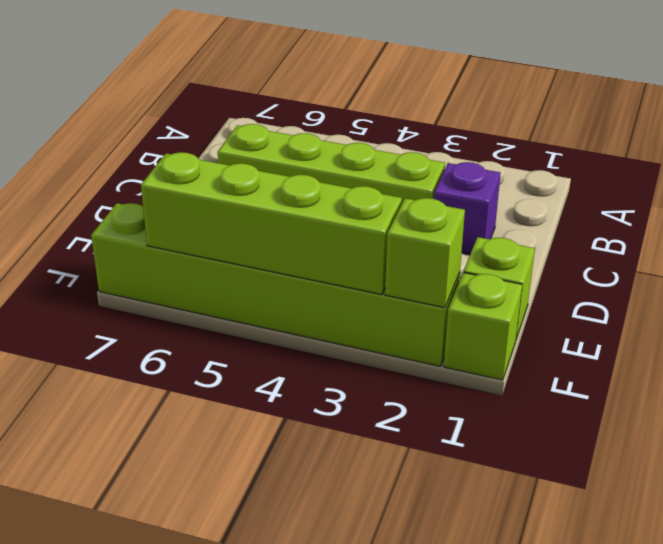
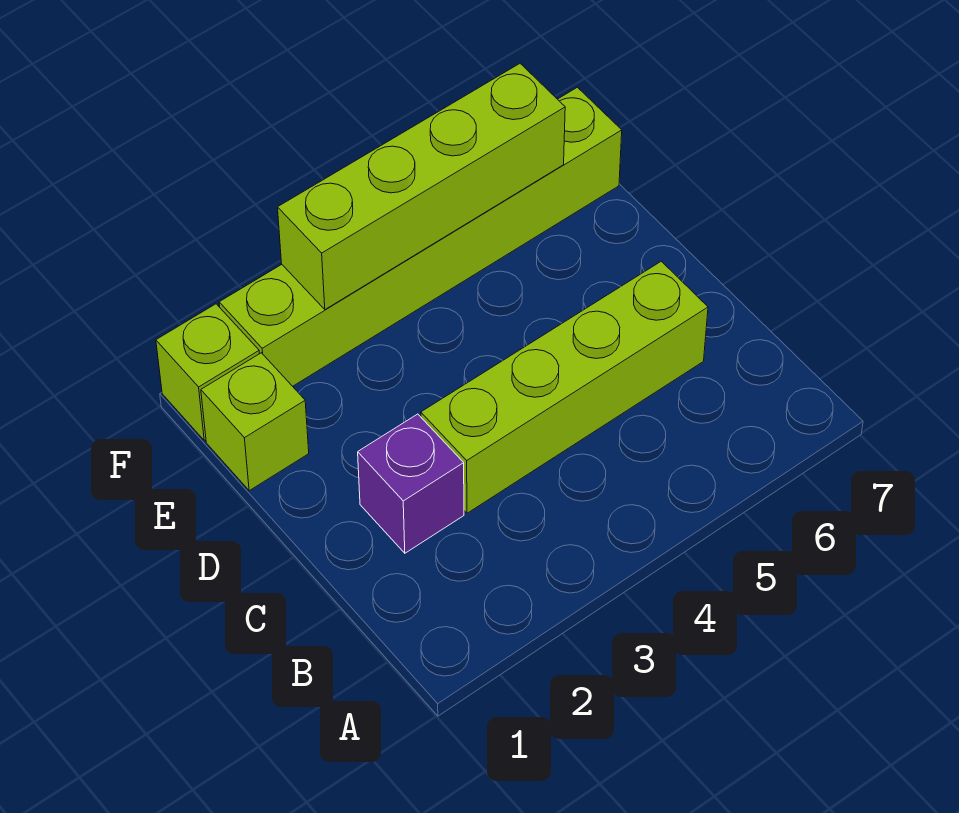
lime brick F2 level 2 -> none

